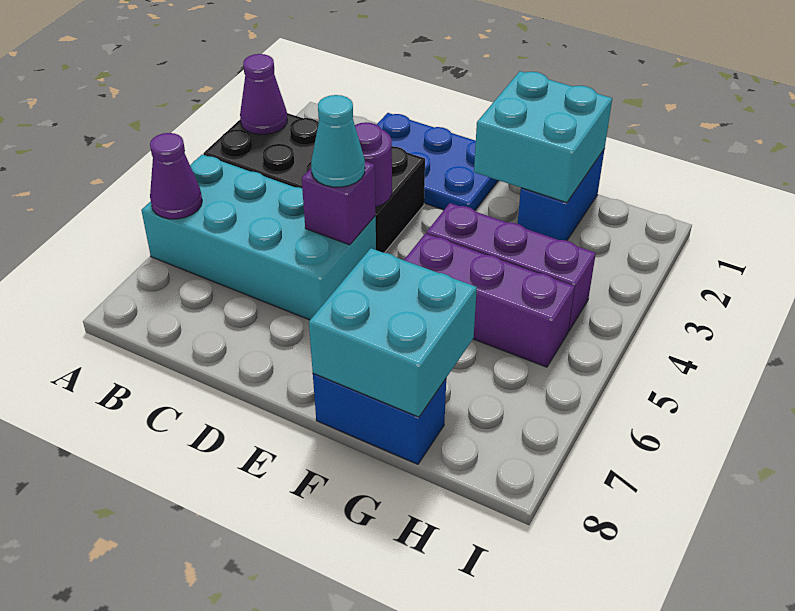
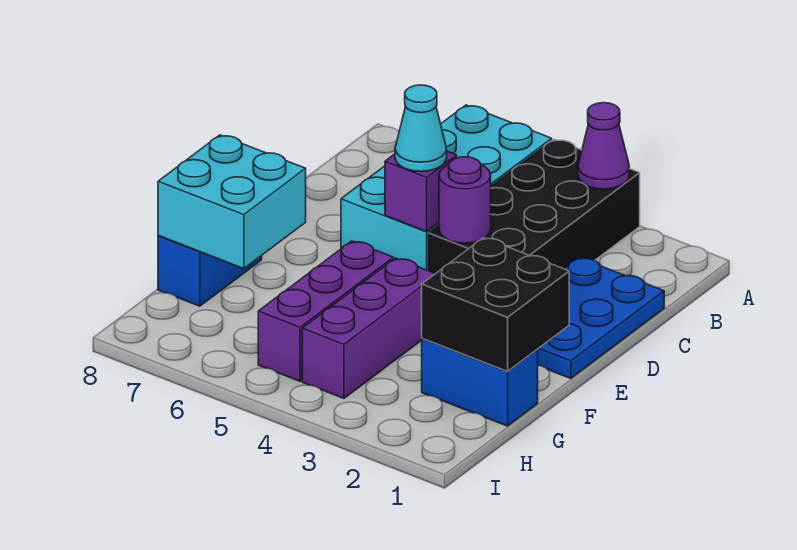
purple cone A6 level 2 -> none
cyan brick F1:G2 level 2 -> black brick F1:G2 level 2

